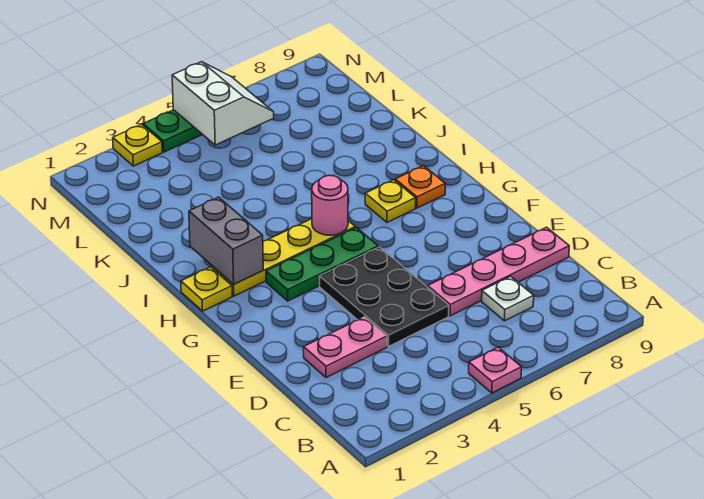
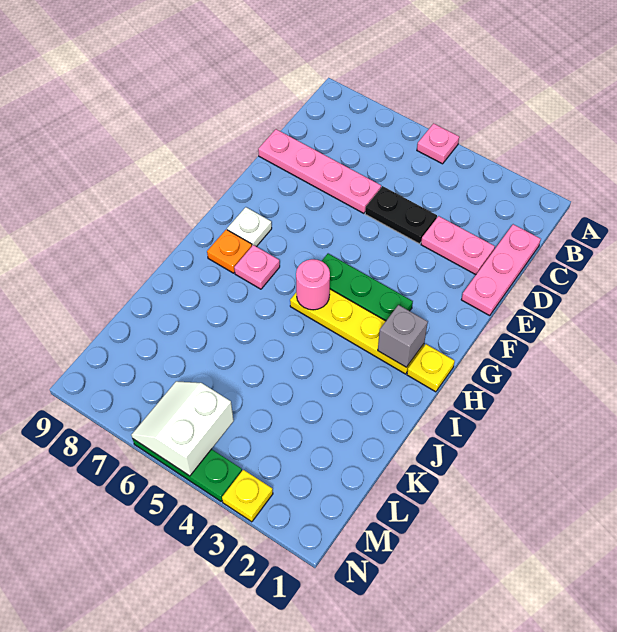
none -> pink plate C1:E1 level 1
white plate C7 level 1 -> white plate G8 level 1
black plate D4:F5 level 1 -> black plate D4:D5 level 1
grey brick H2:I2 level 2 -> grey brick H2 level 2
yellow plate H7 level 1 -> pink plate H7 level 1

